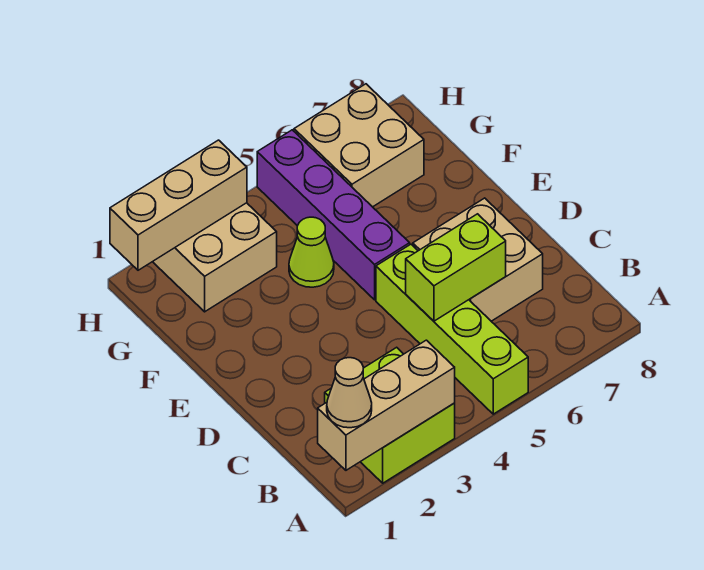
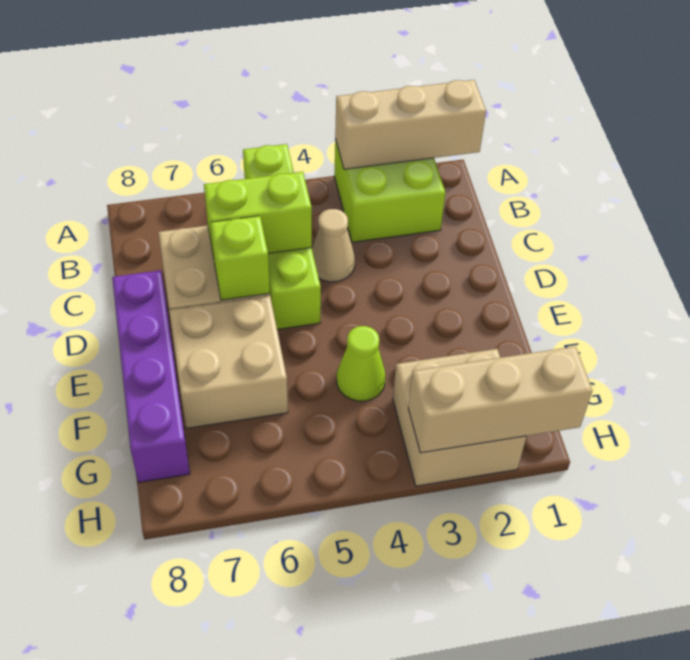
tan cone A1 level 3 -> tan cone C4 level 1
none -> lime brick D6 level 2
purple brick E5:H5 level 1 -> purple brick D8:G8 level 1
tan brick G6:H7 level 1 -> tan brick E6:F7 level 1

